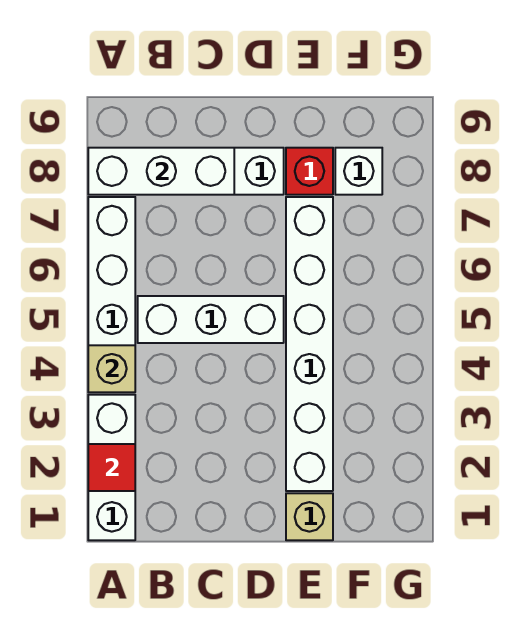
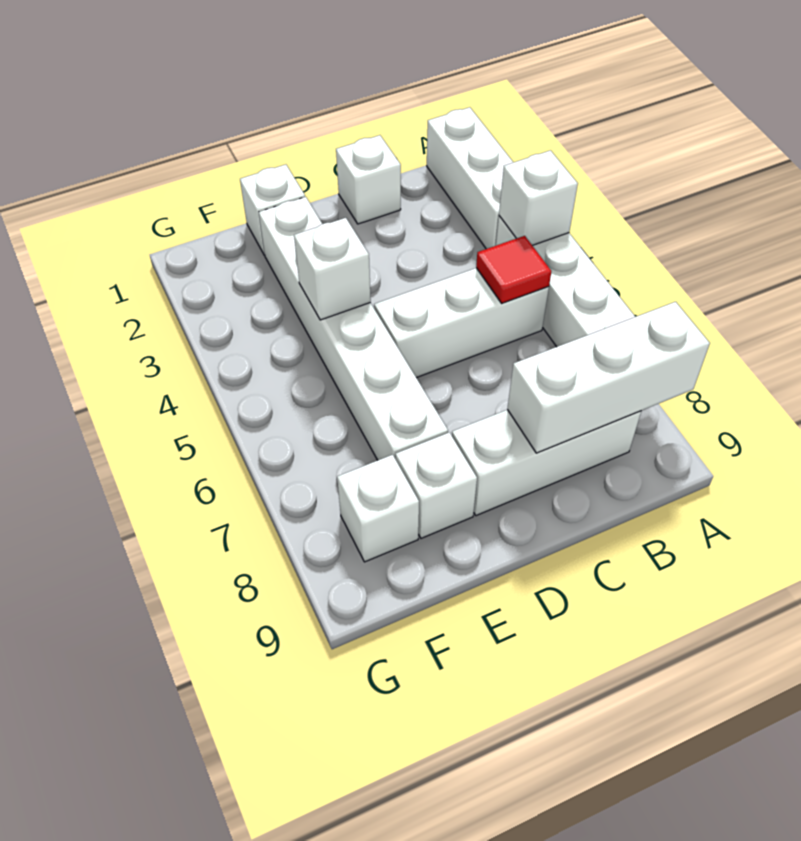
red tile A2 level 2 -> red tile B5 level 2
tan brick A4 level 2 -> white brick A4 level 2
none -> white brick C1 level 1
tan brick E1 level 1 -> white brick E1 level 1
none -> white brick E4 level 2
red brick E8 level 1 -> white brick E8 level 1

